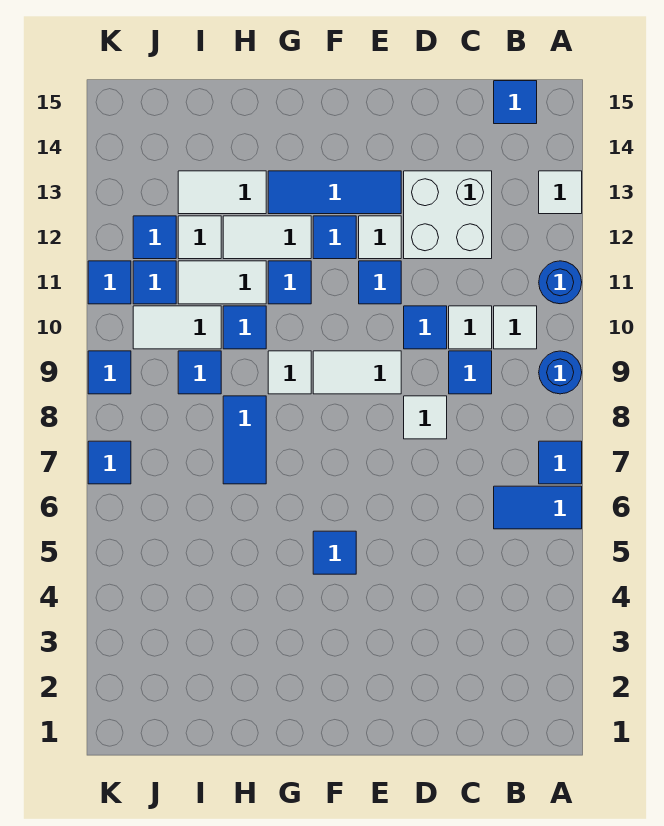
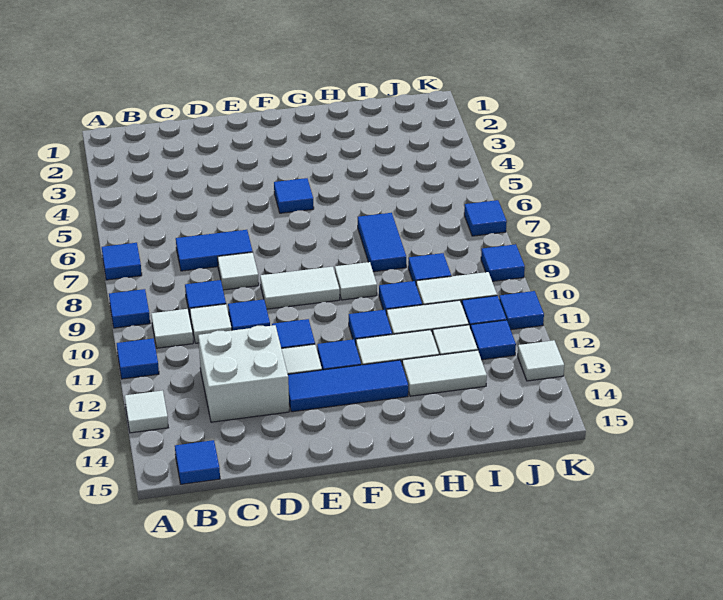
blue tile A6:B6 level 1 -> blue tile C7:D7 level 1
blue round brick A9 level 1 -> blue tile A9 level 1
blue round brick A11 level 1 -> blue tile A11 level 1
none -> white tile K13 level 1

